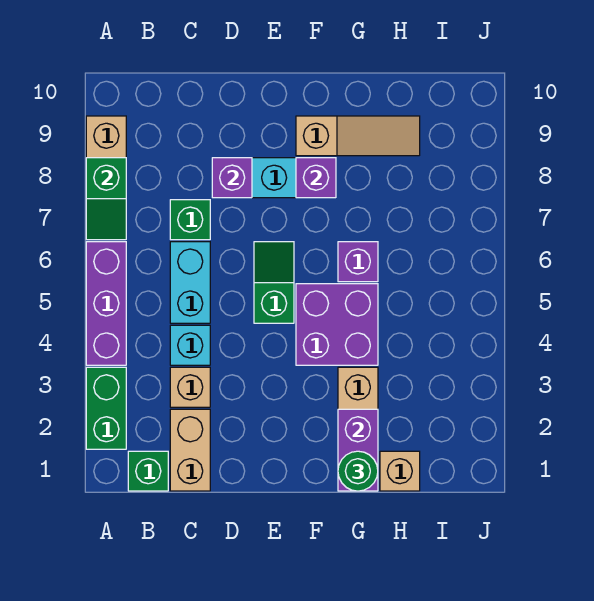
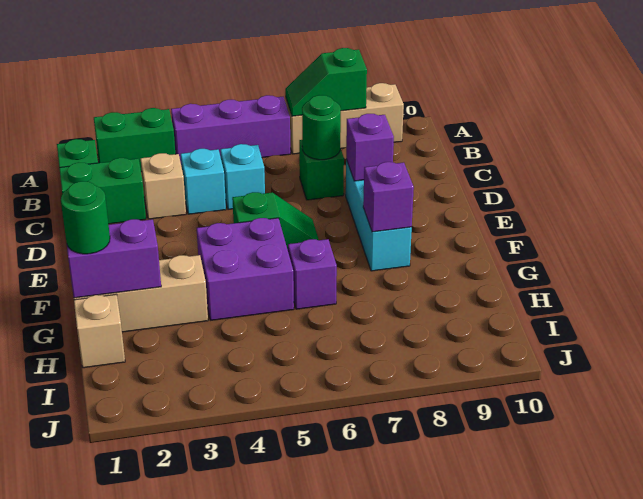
tan brick C1:C2 level 1 -> green brick C1:C2 level 1
cyan brick C5:C6 level 1 -> cyan brick C5 level 1
none -> green round brick C7 level 2
tan slope F9:H9 level 1 top F -> none

